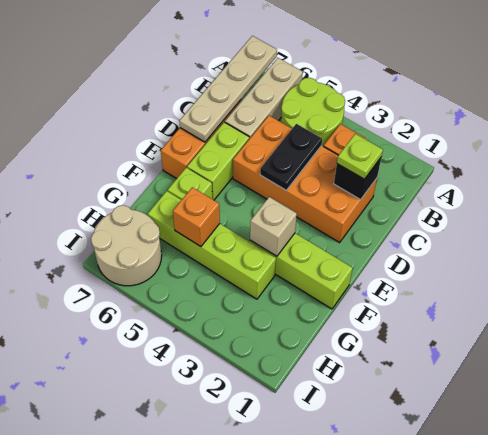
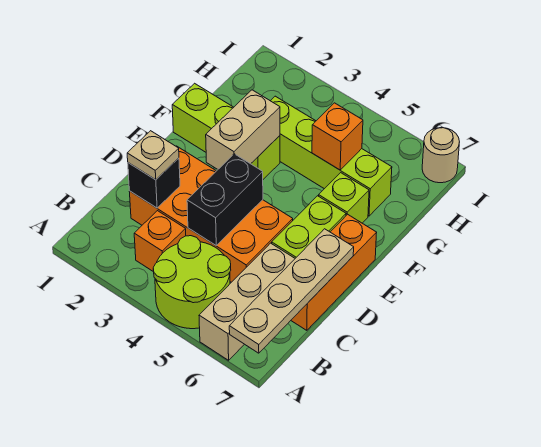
lime plate C2 level 3 -> tan plate C2 level 3
black plate C4:D4 level 2 -> black brick C4:D4 level 2
tan brick F3 level 2 -> tan brick E3:F3 level 2
tan round brick H6:I7 level 1 -> tan round brick I7 level 1

